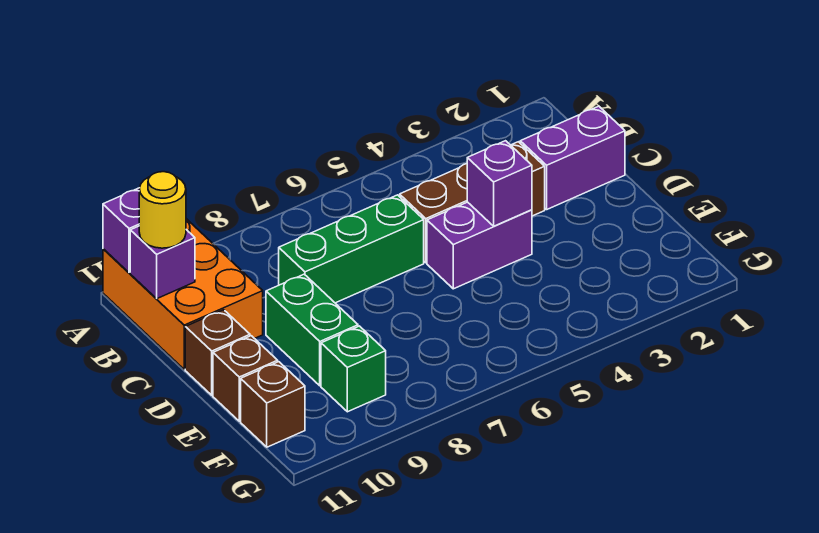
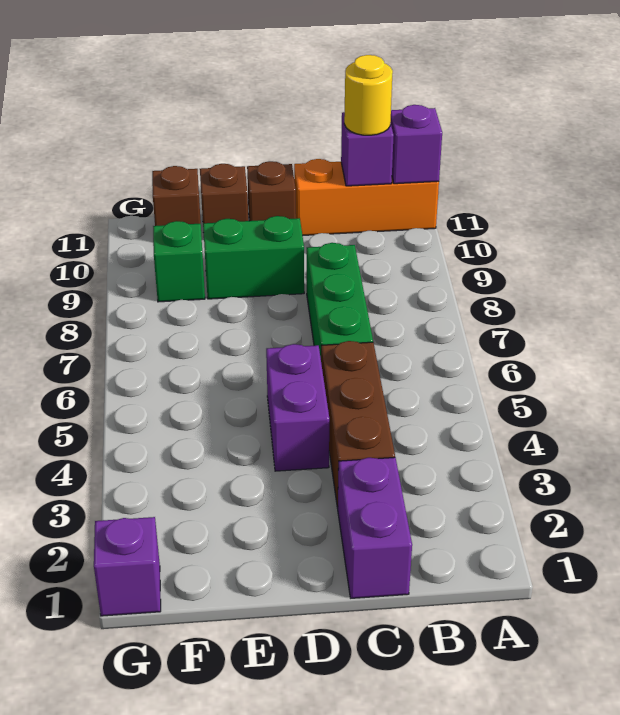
orange brick A10:C11 level 1 -> orange brick A11:C11 level 1
purple brick D4 level 2 -> purple brick G1 level 1

